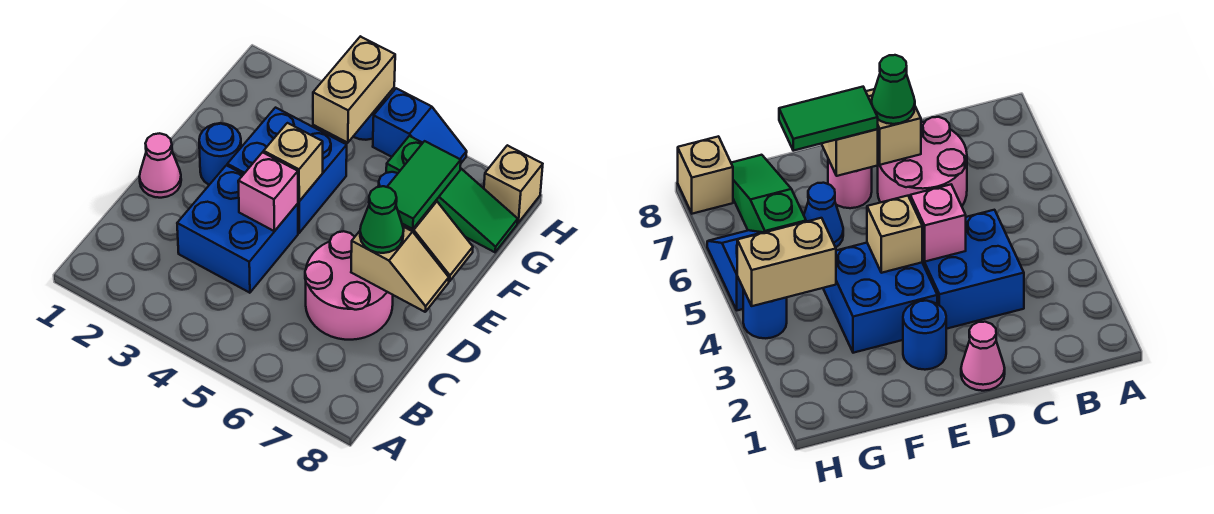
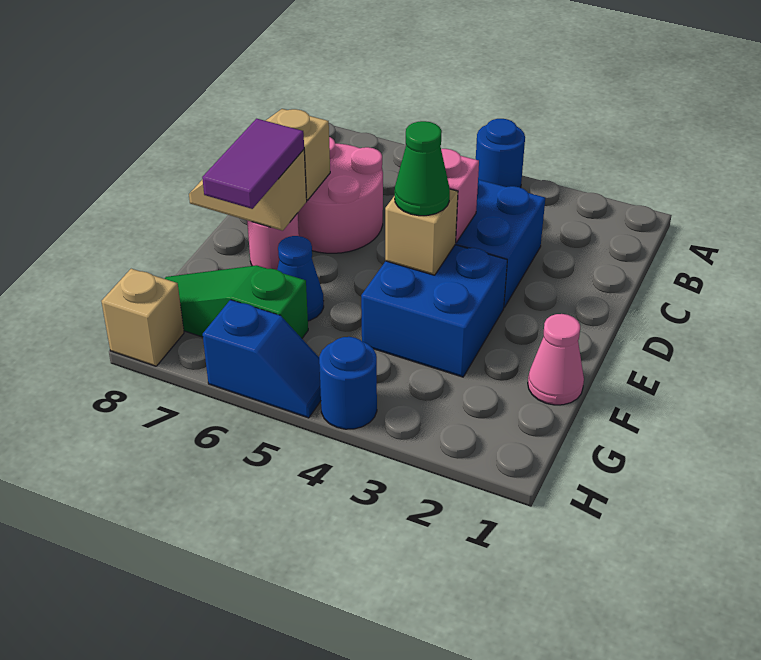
pink cone D1 level 1 -> pink cone F1 level 1
green cone D7 level 3 -> green cone E4 level 3
blue round brick E2 level 1 -> blue round brick A4 level 1
green tile E7:F7 level 3 -> purple tile E7:F7 level 3
tan brick G4:H4 level 2 -> none
blue slope H5:H6 level 1 top 5 -> blue slope H5:H6 level 1 top 6

